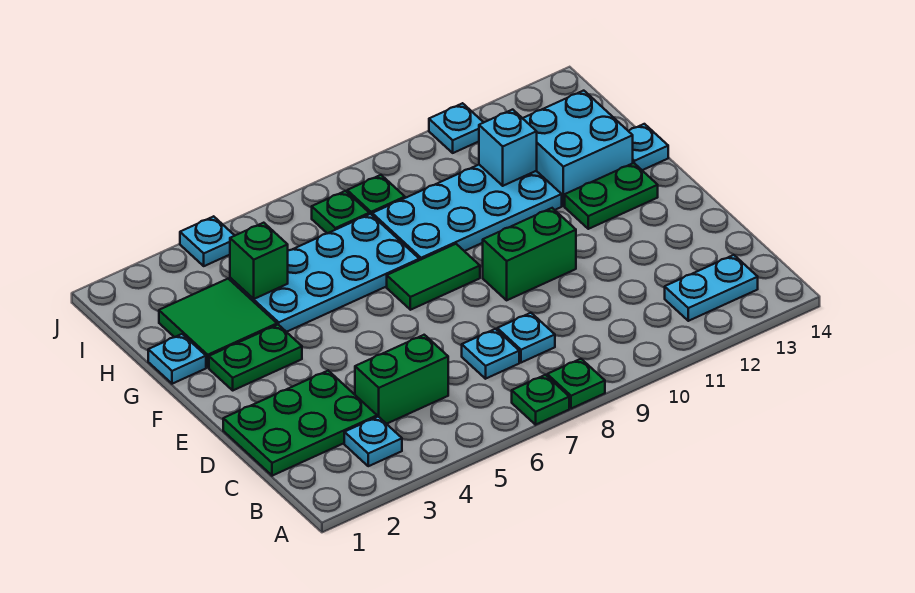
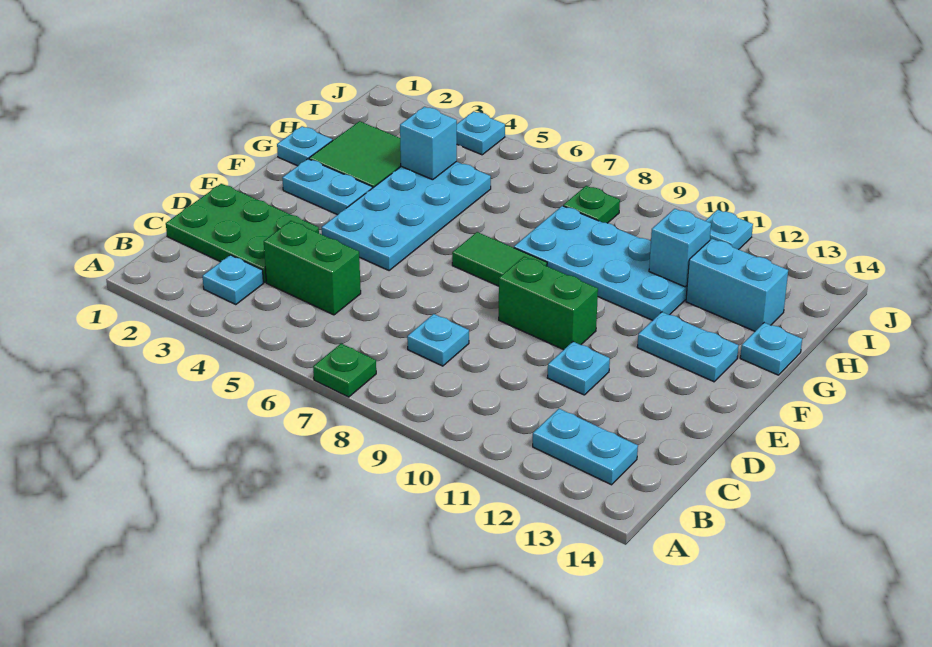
green plate A8 level 1 -> none
cyan plate C7 level 1 -> cyan plate D11 level 1
green plate F2:F3 level 1 -> cyan plate F2:F3 level 1
green plate F12:F13 level 1 -> cyan plate F12:F13 level 1
cyan plate G4:H7 level 1 -> cyan plate E4:H5 level 1
cyan brick G12:H13 level 1 -> cyan brick H12:H13 level 1
green brick H4 level 2 -> cyan brick H4 level 2
green plate I7 level 1 -> none

